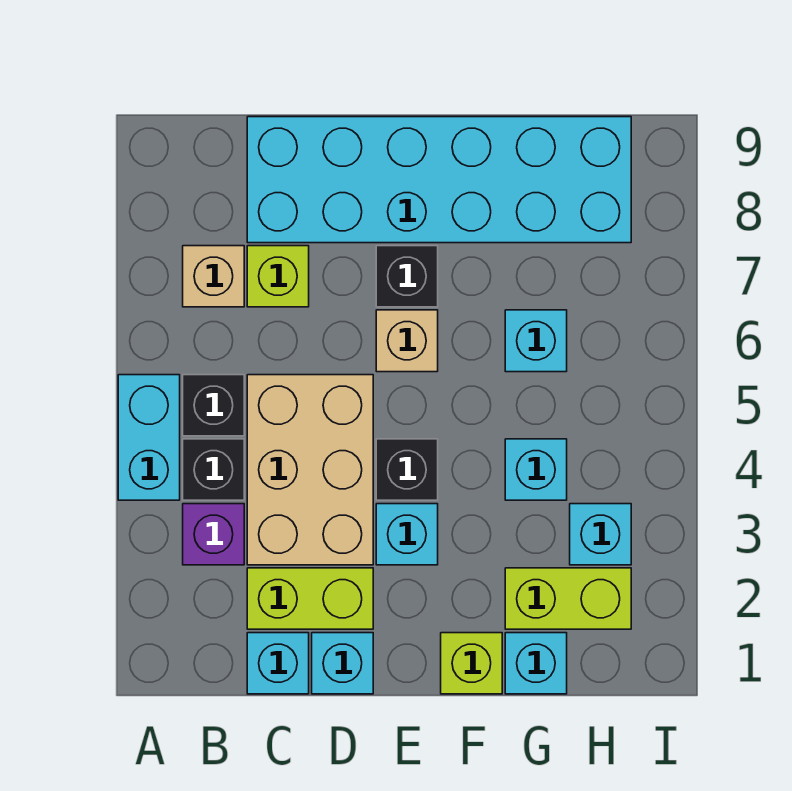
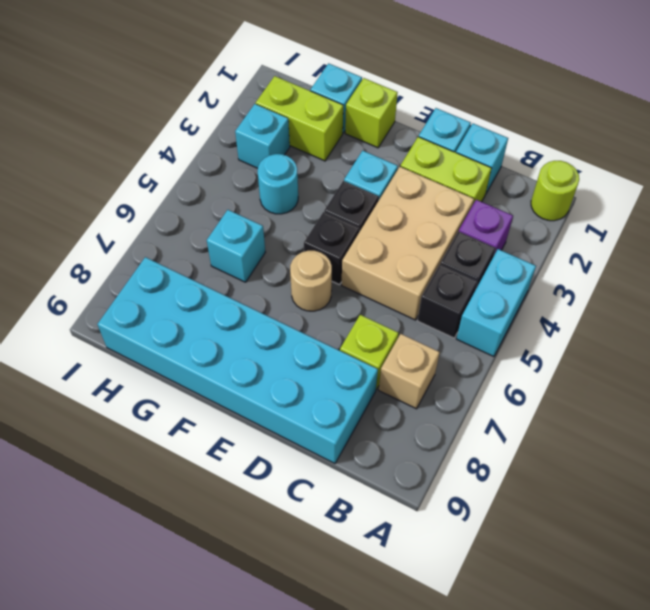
none -> lime round brick A1 level 1
tan brick E6 level 1 -> tan round brick E6 level 1
black brick E7 level 1 -> black brick E5 level 1
cyan brick G4 level 1 -> cyan round brick G4 level 1

